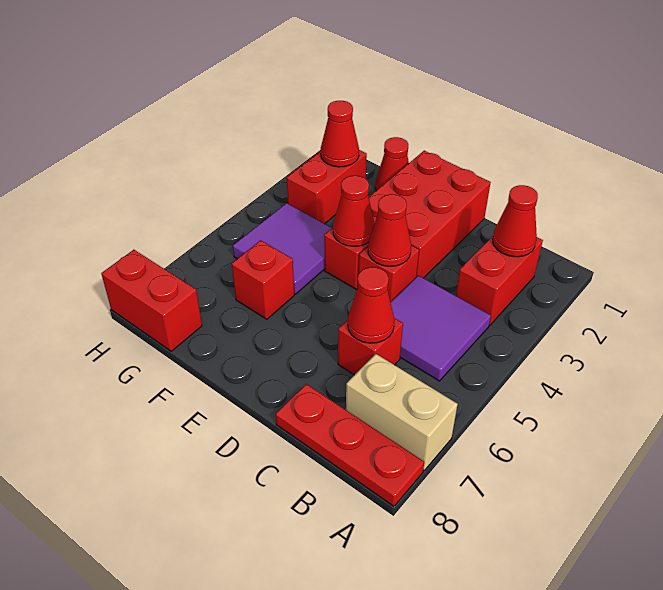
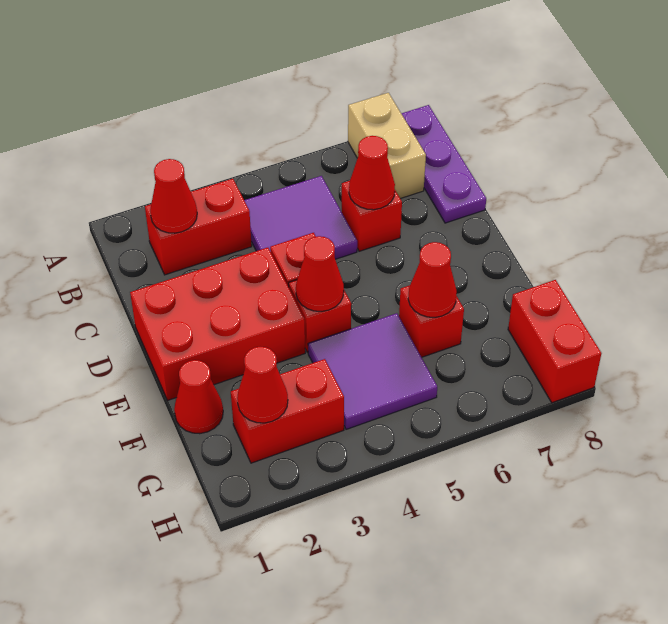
red plate A8:C8 level 1 -> purple plate A8:C8 level 1
red cone D4 level 2 -> red cone F6 level 2

